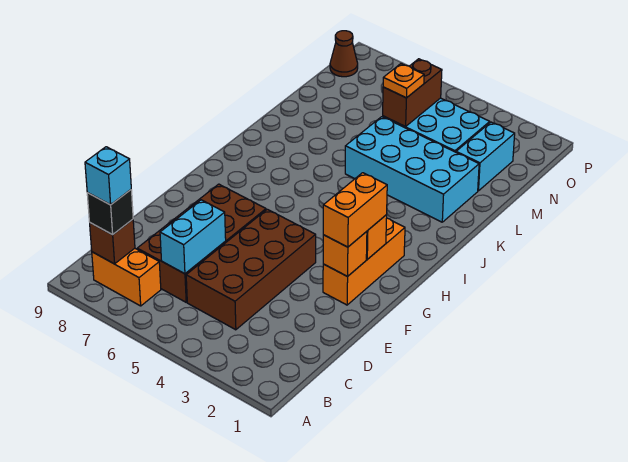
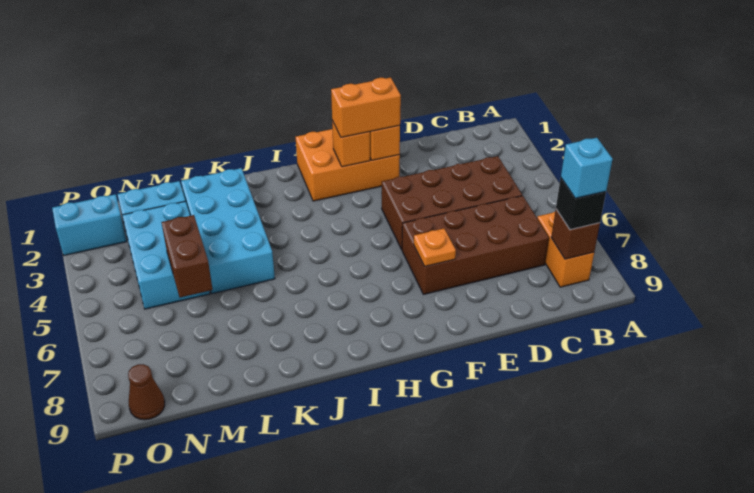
cyan brick C6:D6 level 2 -> cyan brick O2:P2 level 1
orange brick F2:H2 level 1 -> orange brick F1:H2 level 1
brown brick M5:N5 level 2 -> brown brick M5:M6 level 2
orange plate M5 level 3 -> orange plate F7 level 2

